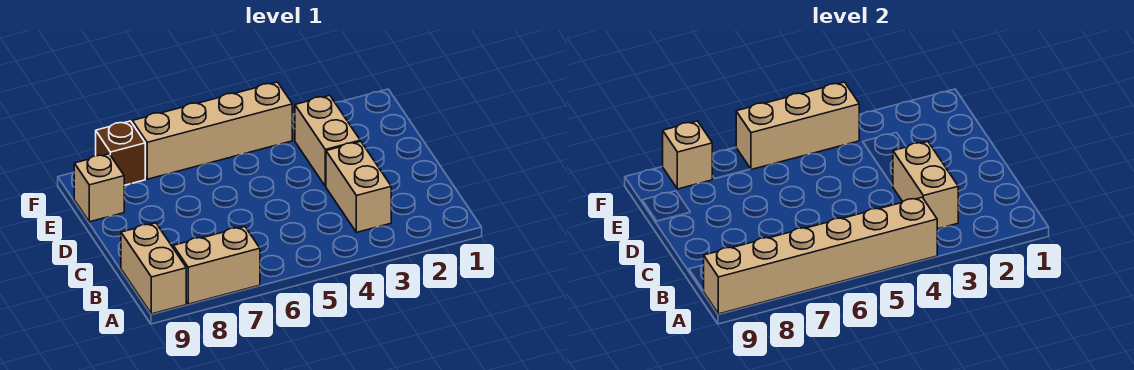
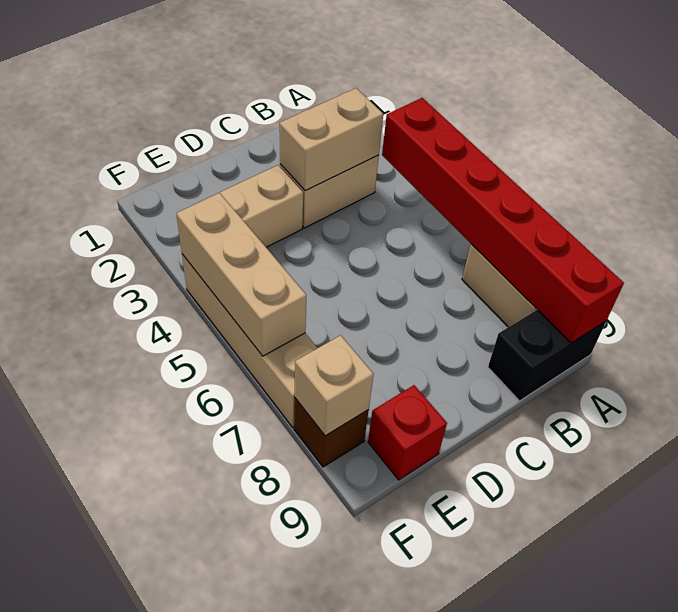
tan brick A4:A9 level 2 -> red brick A4:A9 level 2
tan brick A9:B9 level 1 -> black brick A9:B9 level 1
tan brick E9 level 1 -> red brick E9 level 1

